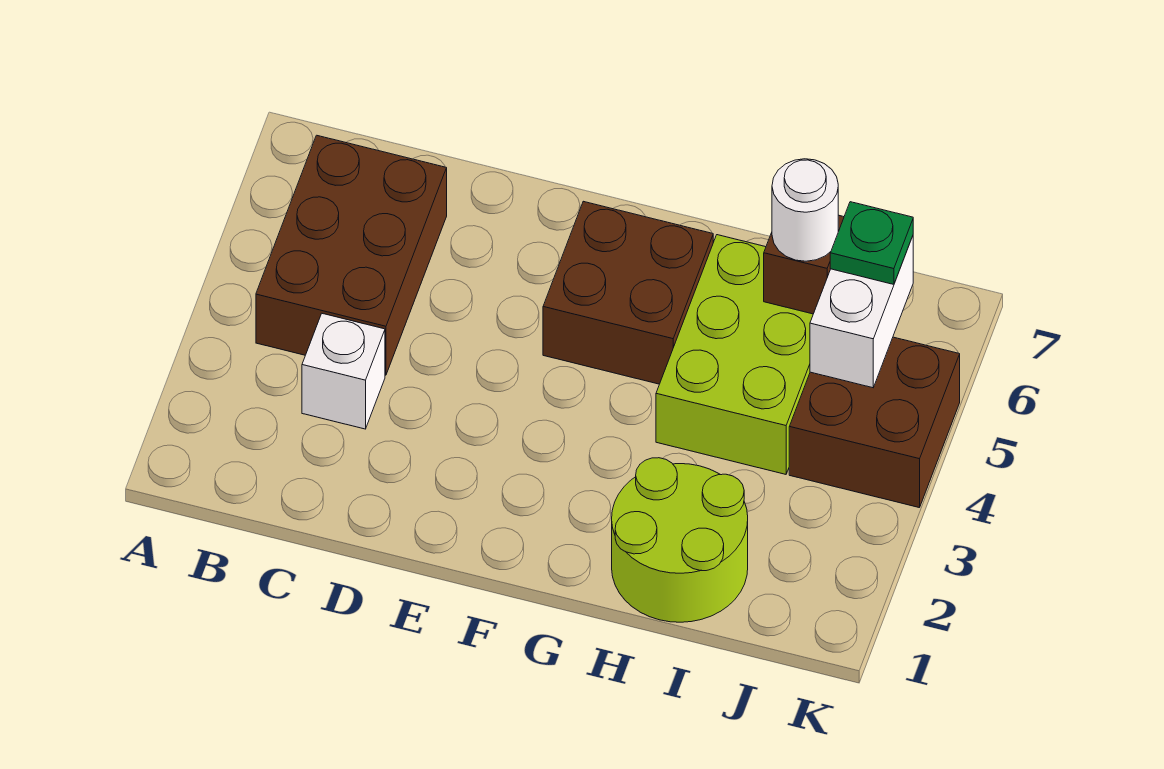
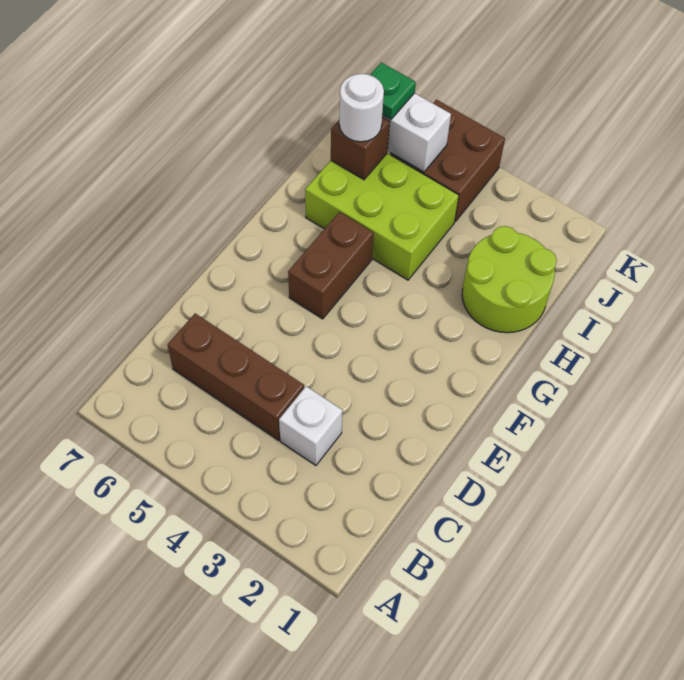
brown brick B4:C6 level 1 -> brown brick C4:C6 level 1
brown brick F5:G6 level 1 -> brown brick F5:G5 level 1

